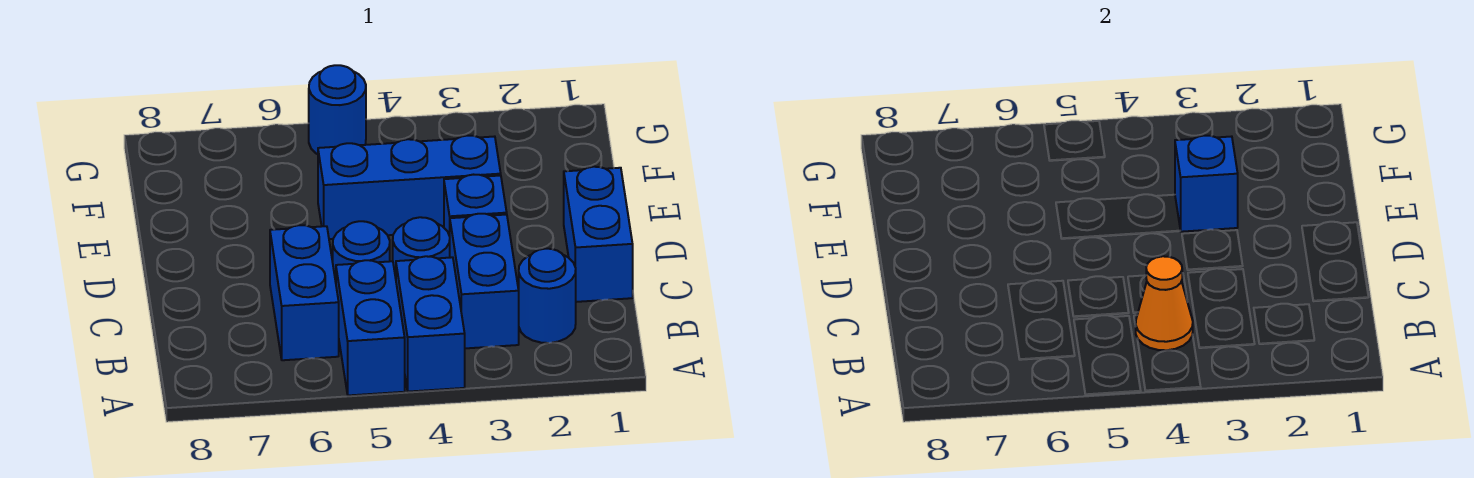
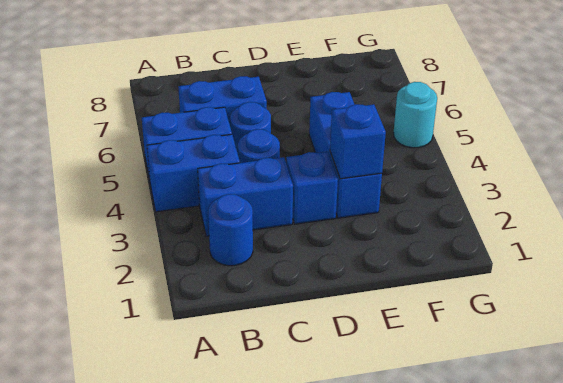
orange cone B4 level 2 -> none
blue brick C1:D1 level 1 -> none
blue round brick G5 level 1 -> cyan round brick G5 level 1

